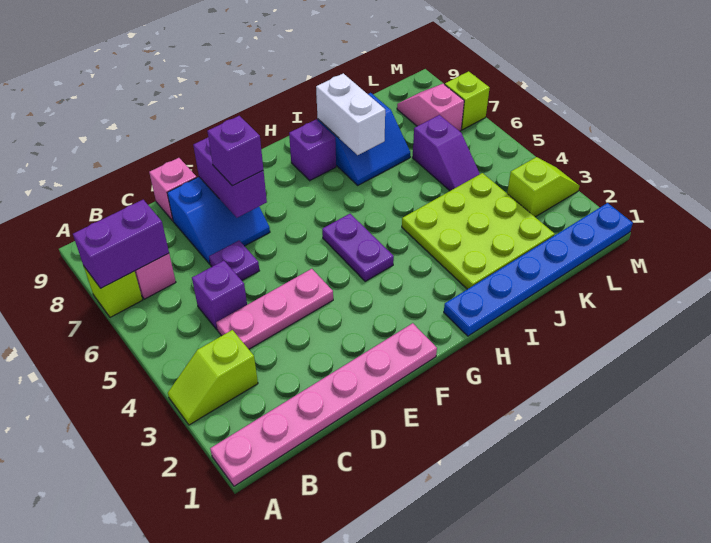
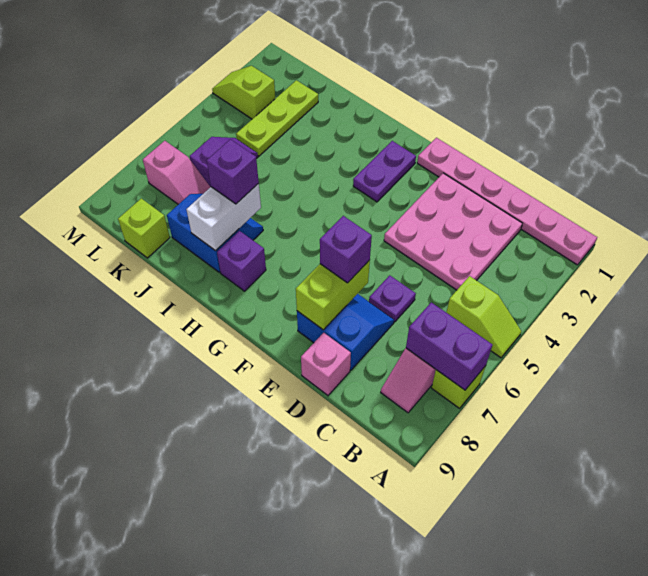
lime slope A3:B3 level 1 top B -> lime slope A5:B5 level 1 top B
pink plate C4:E4 level 1 -> pink plate C2:E4 level 1
purple brick C5 level 1 -> purple brick I7 level 3
purple brick E7:E8 level 2 -> lime brick E7:E8 level 2
purple plate G4:G5 level 1 -> purple plate G2:G3 level 1
blue plate H1:M1 level 1 -> none
lime plate I2:K4 level 1 -> lime plate K2:K4 level 1
pink slope L7:L8 level 1 top 7 -> pink slope K7:L7 level 1 top L
lime brick M7 level 1 -> lime brick K9 level 1

